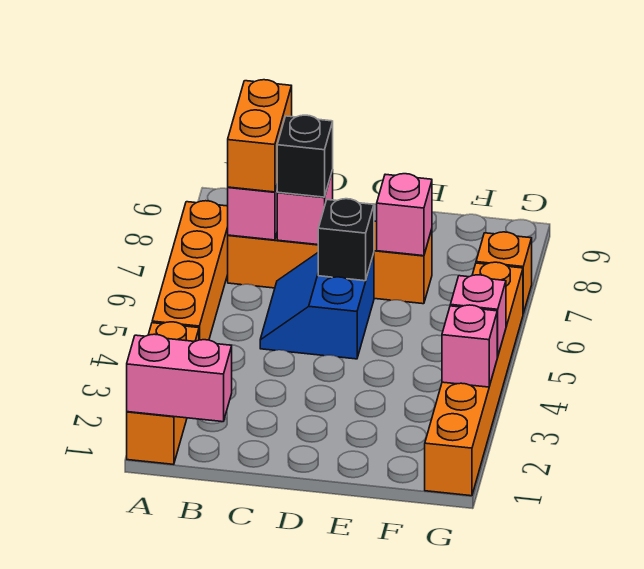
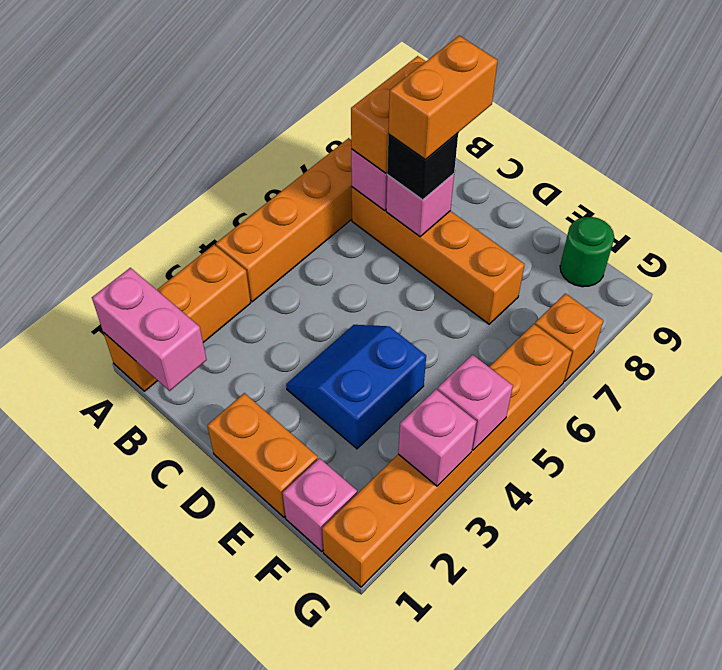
blue slope C5:D6 level 1 top D -> blue slope D3:E4 level 1 top E
none -> orange brick C7:C8 level 4
none -> orange brick D1:E1 level 1
black brick D6 level 2 -> none
pink brick E7 level 2 -> pink brick F1 level 1
none -> green round brick F9 level 1

